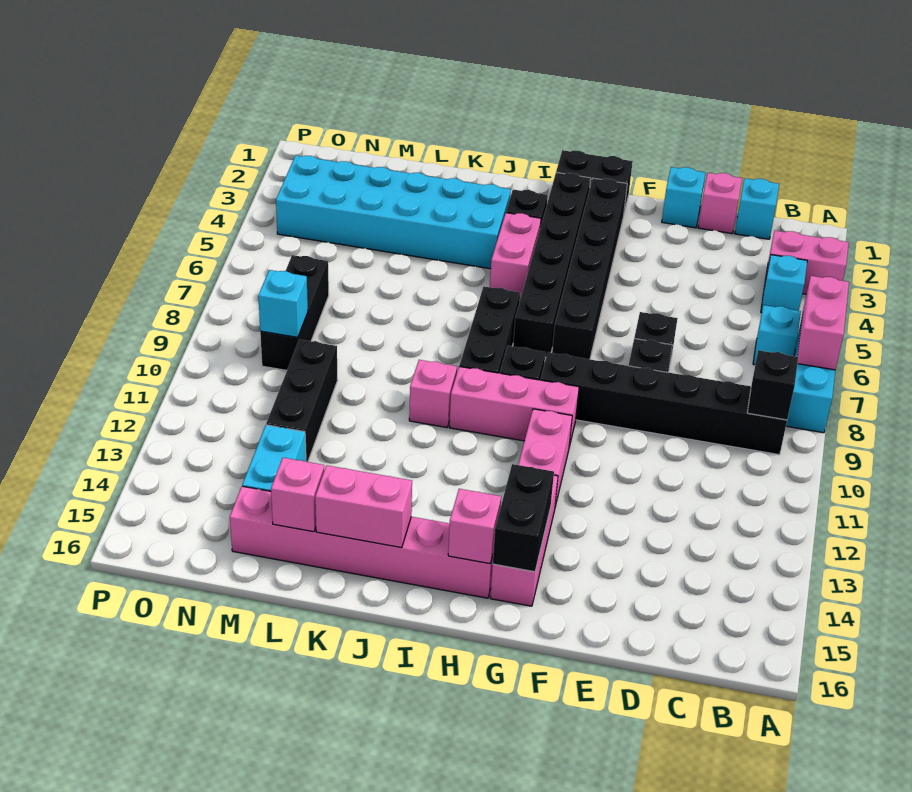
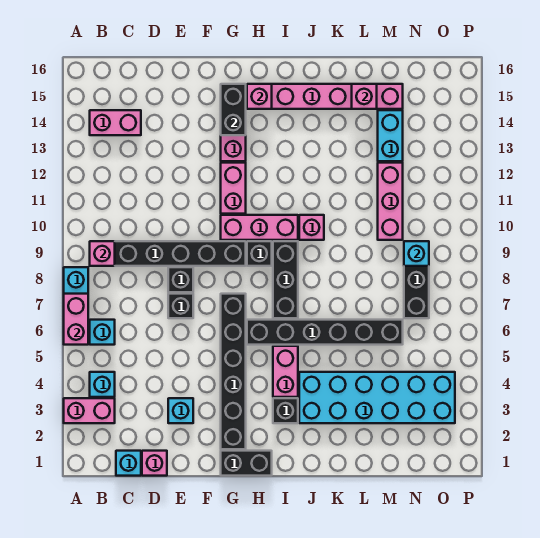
black brick B9 level 2 -> pink brick B9 level 2
cyan brick E1 level 1 -> cyan brick E3 level 1
black brick H2:H7 level 1 -> black brick H6:M6 level 1
pink brick J15:K15 level 2 -> pink brick B14:C14 level 1
black brick M10:M12 level 1 -> pink brick M10:M12 level 1

